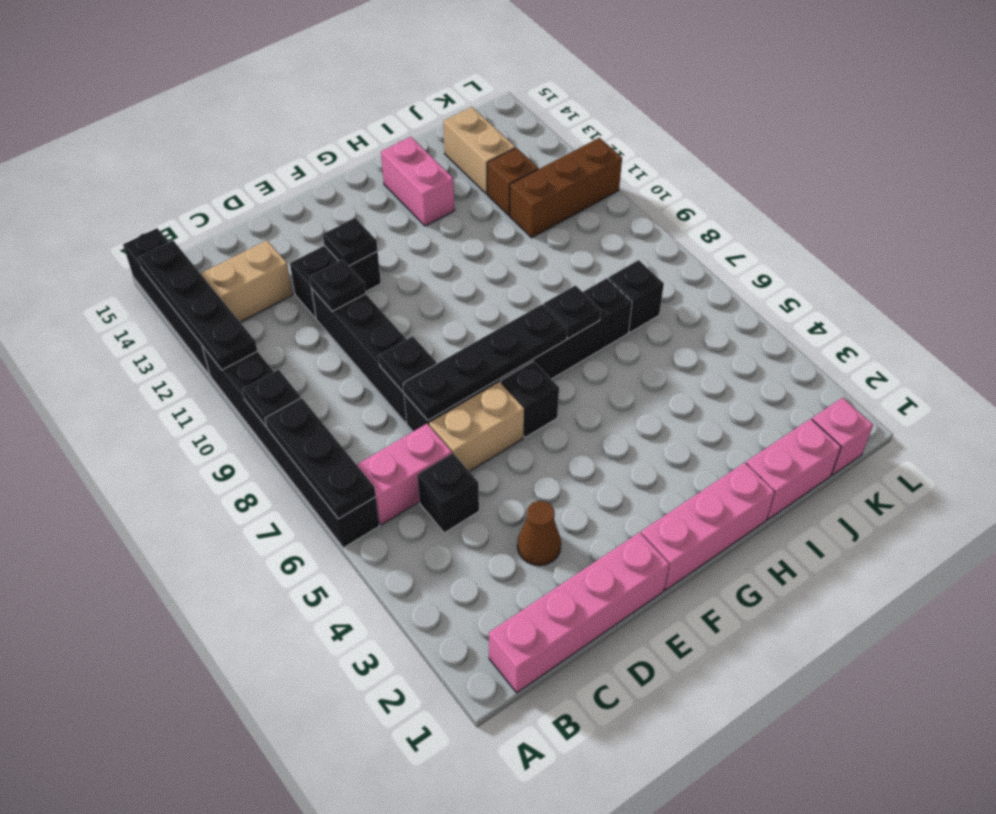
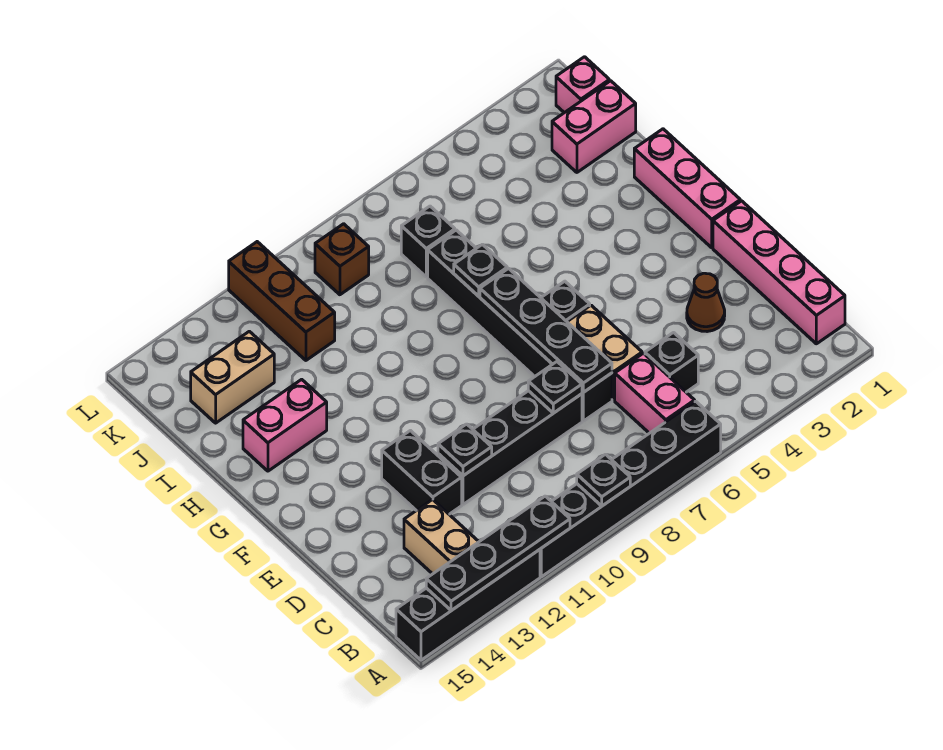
black plate A6:A8 level 2 -> none
black plate E12 level 2 -> none
pink brick I1:J1 level 1 -> pink brick J1:J2 level 1
brown brick J12 level 1 -> brown brick K9 level 1

